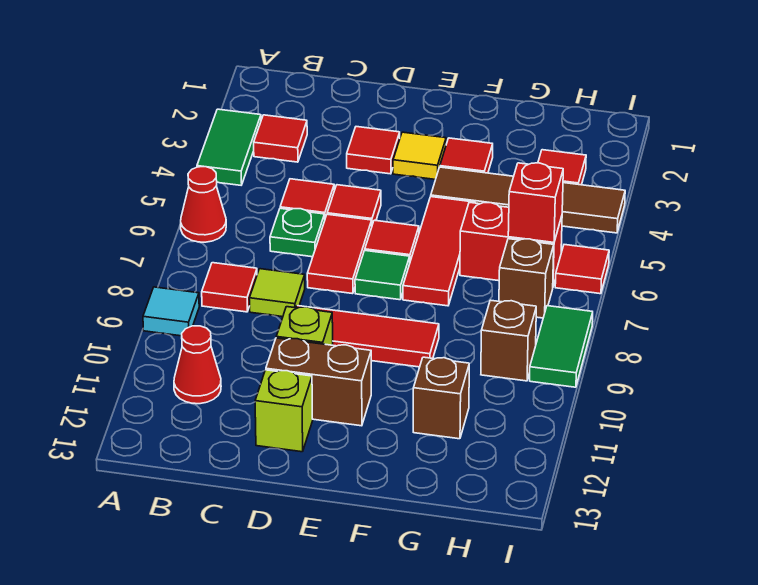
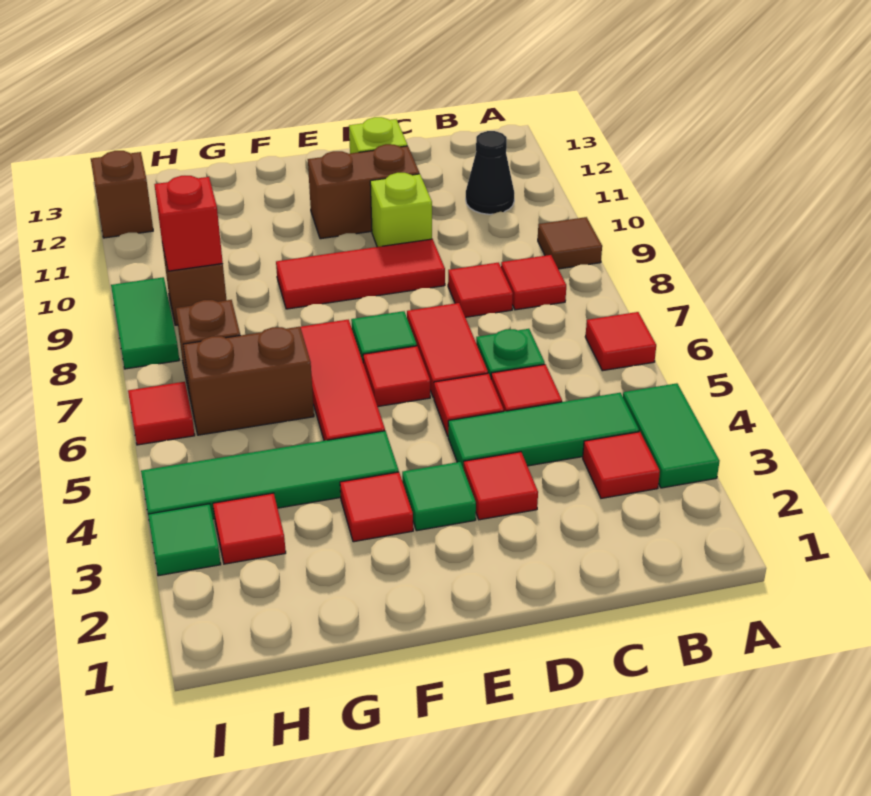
red cone A6 level 1 -> red tile A6 level 1
cyan tile A9 level 1 -> brown tile A9 level 1
none -> green tile B4:D4 level 1
red cone B11 level 1 -> black cone B11 level 1
lime tile C8 level 1 -> red tile C8 level 1
yellow tile E3 level 1 -> green tile E3 level 1
brown tile F4:I4 level 1 -> green tile F4:I4 level 1
red brick G6:H6 level 1 -> brown brick G6:H6 level 1
brown brick G11 level 1 -> brown brick I12 level 1
red brick H6 level 2 -> red brick H9 level 2
none -> green tile I3 level 1

